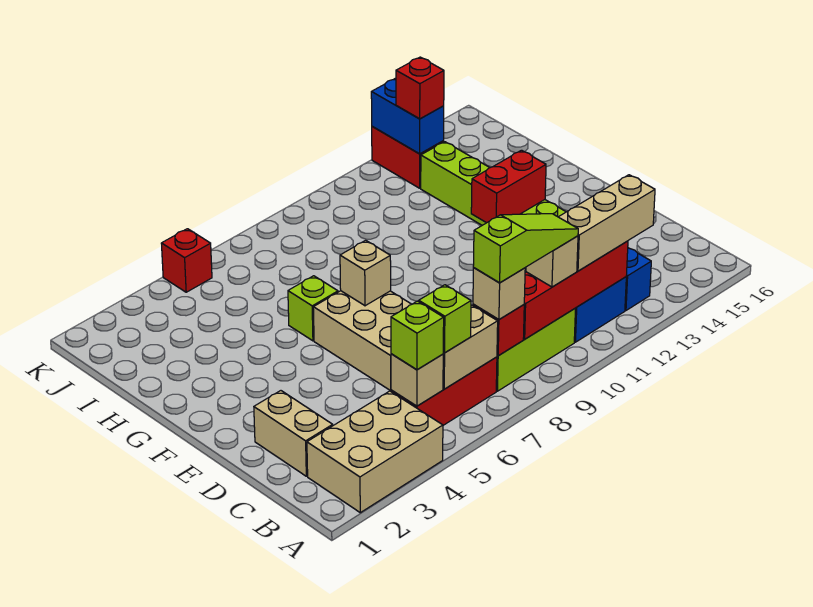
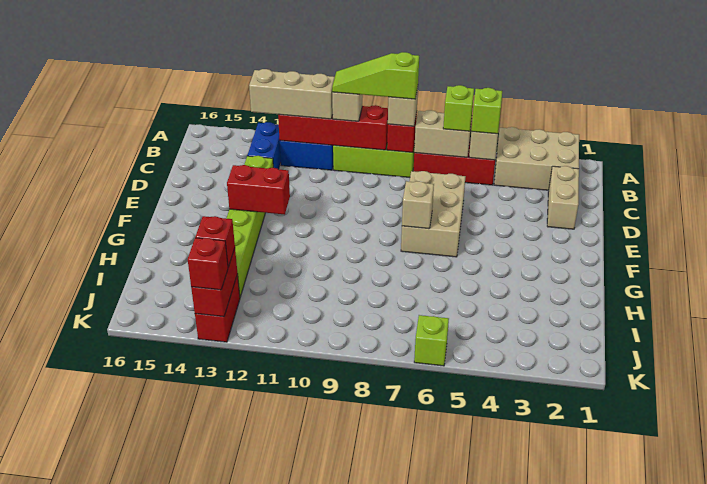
lime brick G6 level 1 -> lime brick K6 level 1
blue brick J13:K13 level 2 -> red brick J13:K13 level 2
red brick K5 level 1 -> red brick K13 level 3

